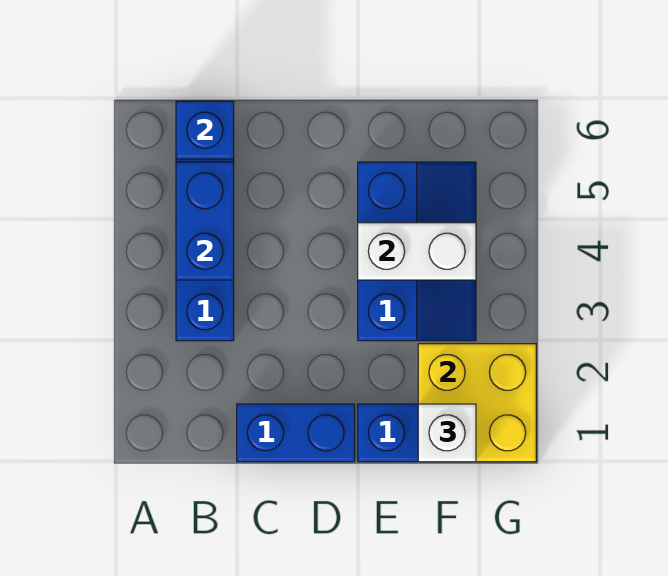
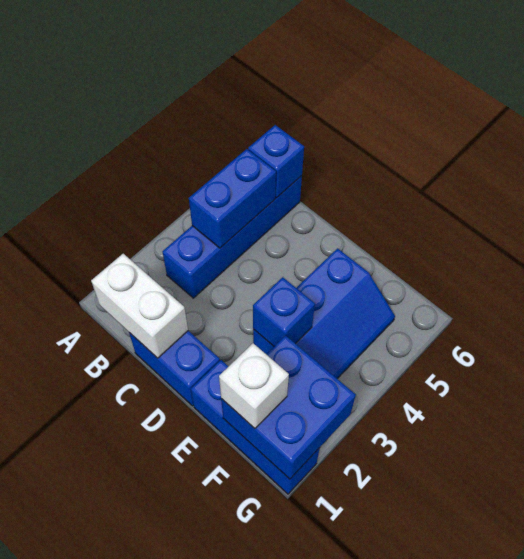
none -> blue brick E3 level 2
white brick E4:F4 level 2 -> white brick B1:C1 level 2
yellow brick F1:G2 level 2 -> blue brick F1:G2 level 2

